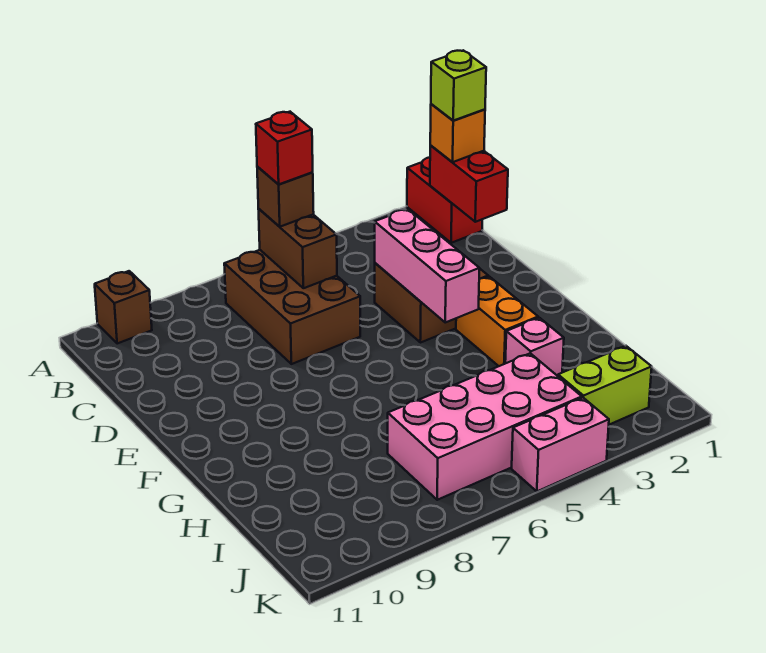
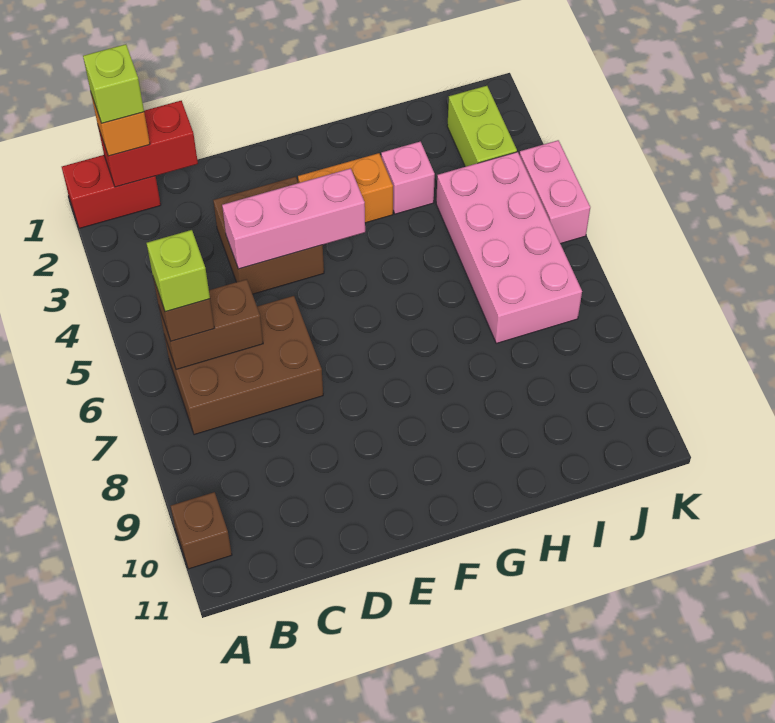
red brick B6 level 4 -> lime brick B6 level 4

